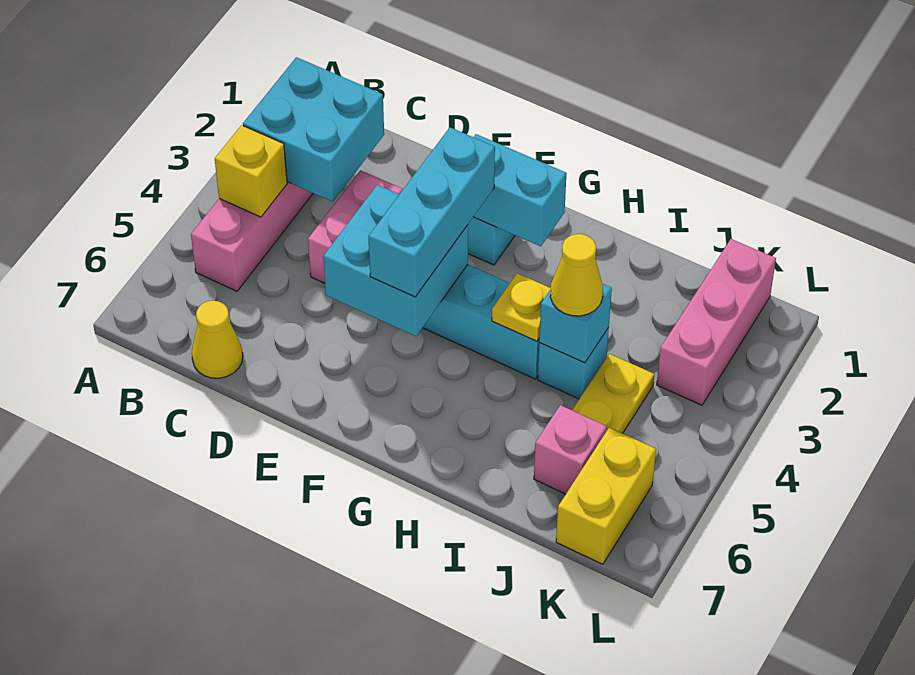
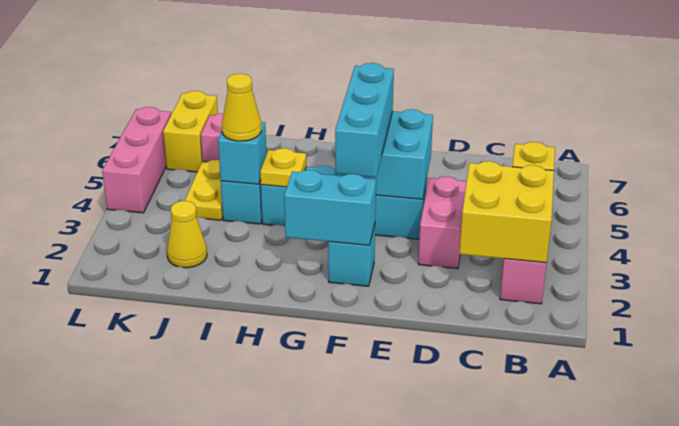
cyan brick B2:C3 level 2 -> yellow brick B2:C3 level 2
yellow cone C7 level 1 -> yellow cone J2 level 1
pink brick K1:K3 level 1 -> pink brick L4:L6 level 1

